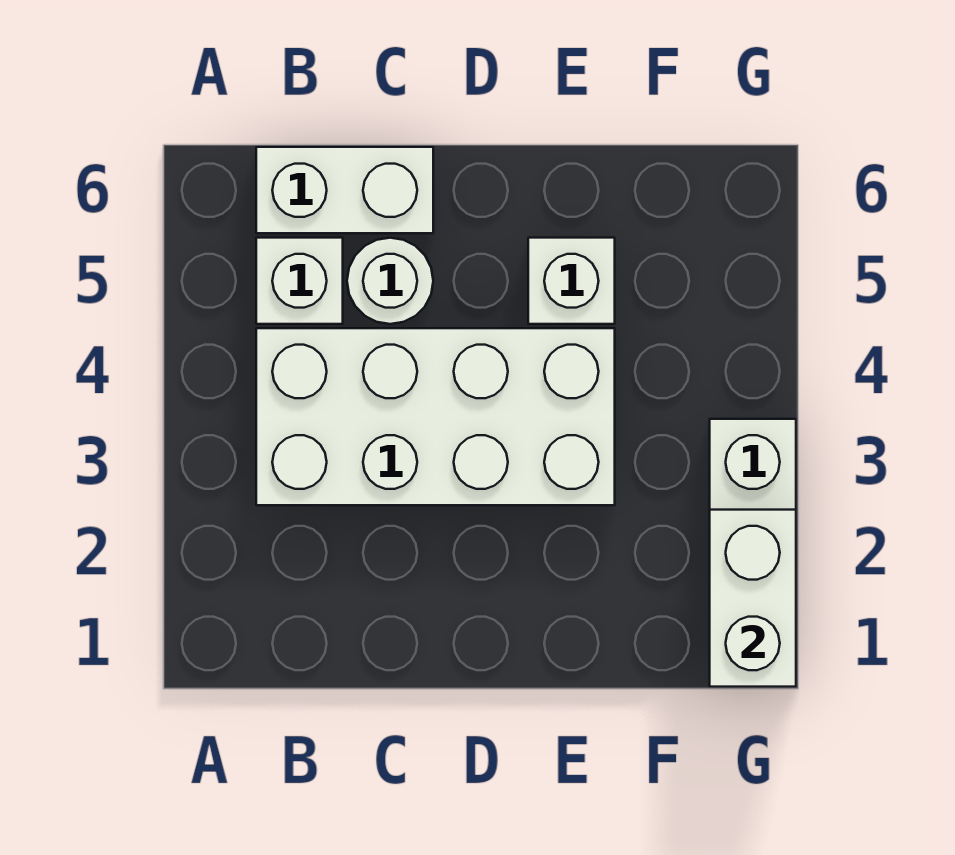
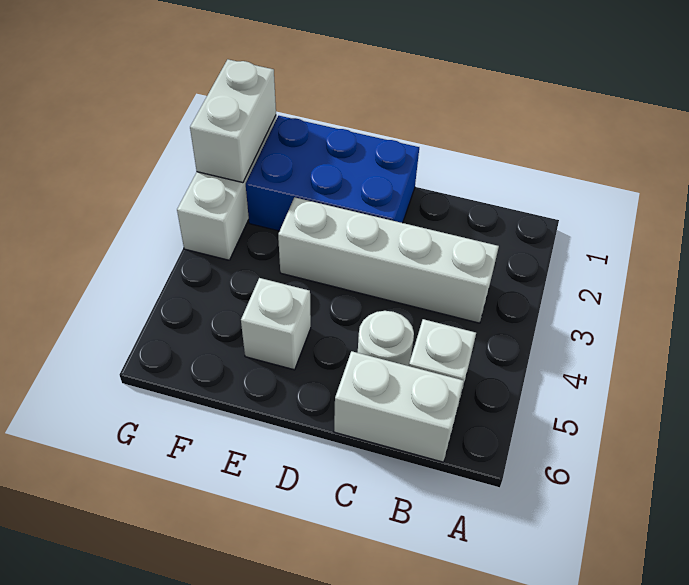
white brick B3:E4 level 1 -> white brick B3:E3 level 1
none -> blue brick D1:F2 level 1

